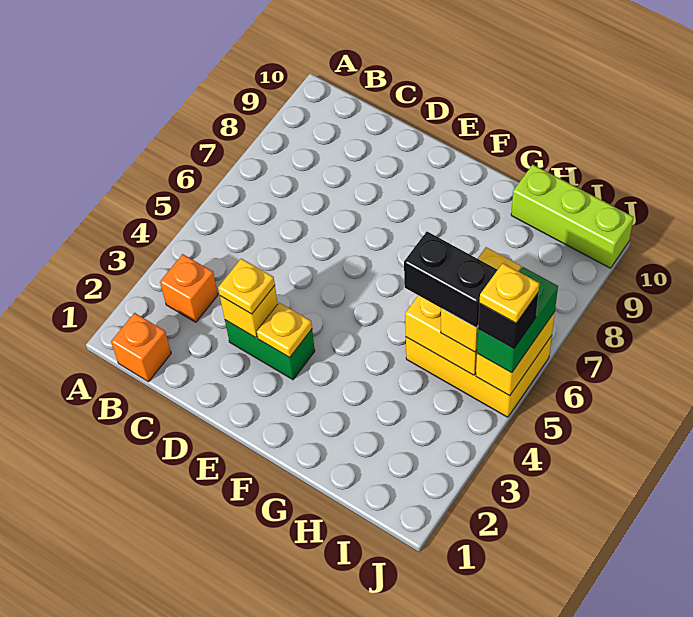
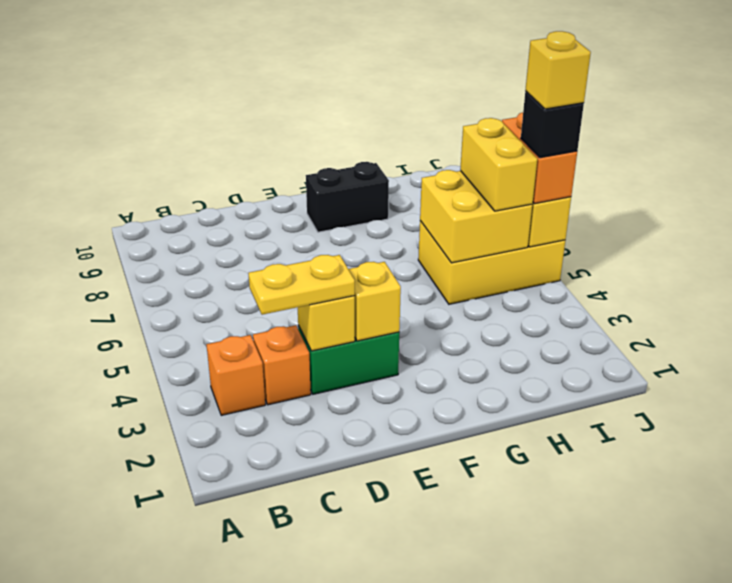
orange brick B1 level 1 -> orange brick C3 level 1
yellow plate D3 level 3 -> yellow plate C3:D3 level 3
yellow plate E3 level 2 -> yellow brick E3 level 2
black brick H5:I5 level 4 -> black brick F9:G9 level 1
lime brick H10:J10 level 1 -> none
green brick J5:J6 level 3 -> orange brick J5:J6 level 3
yellow plate J5 level 5 -> yellow brick J5 level 5

